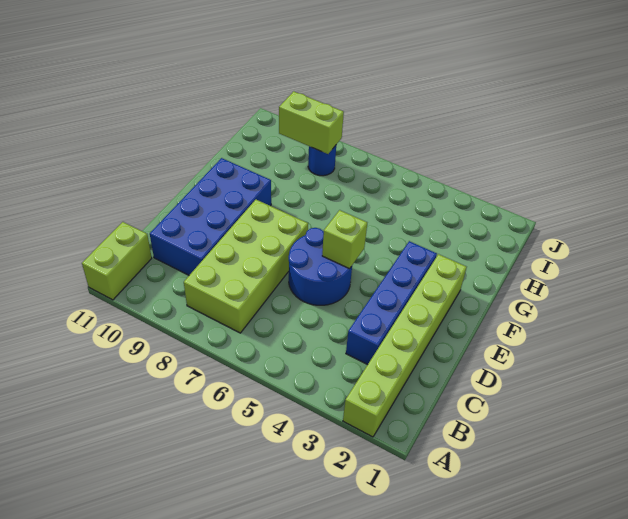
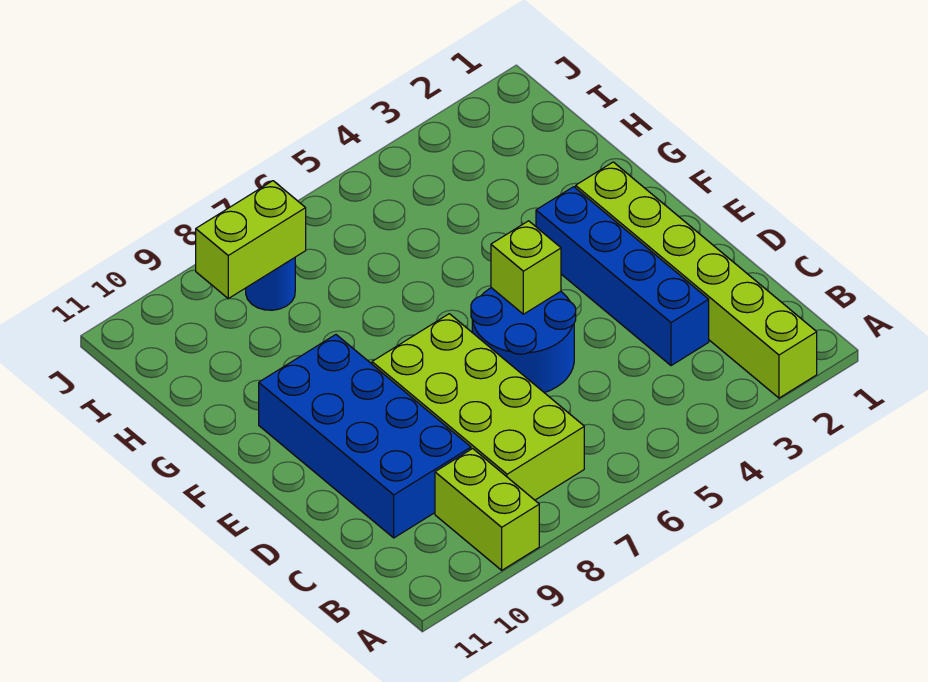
lime brick A11:B11 level 1 -> lime brick A9:B9 level 1

